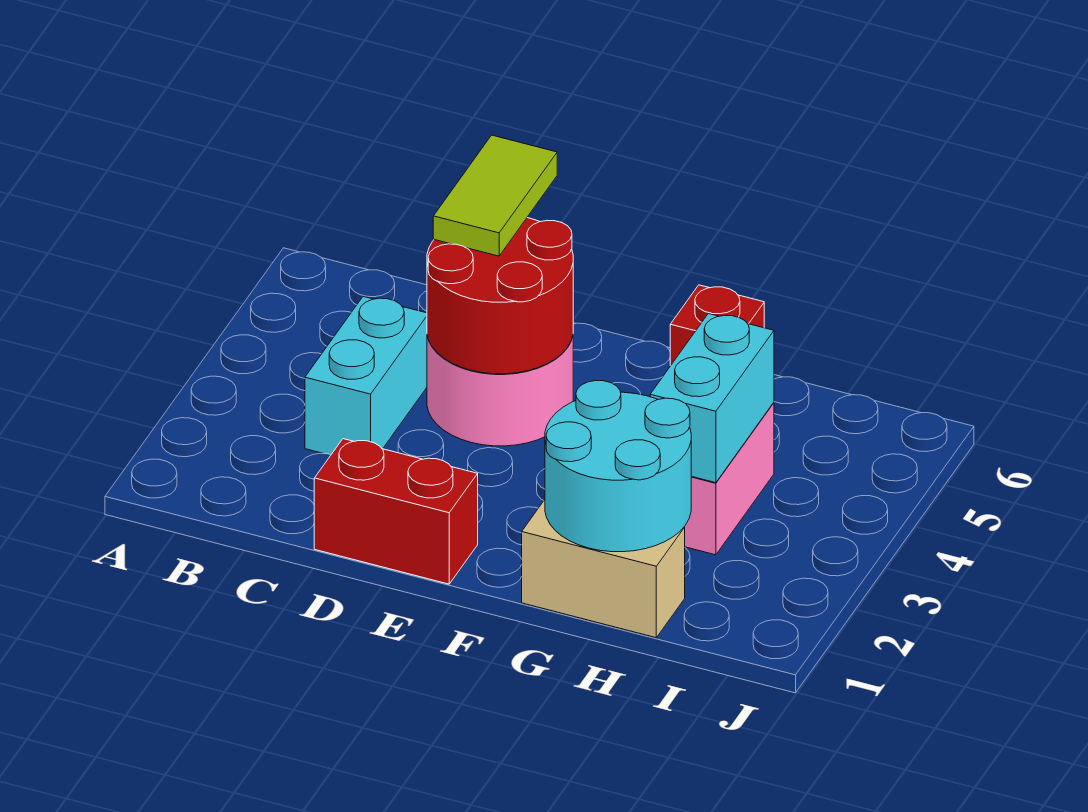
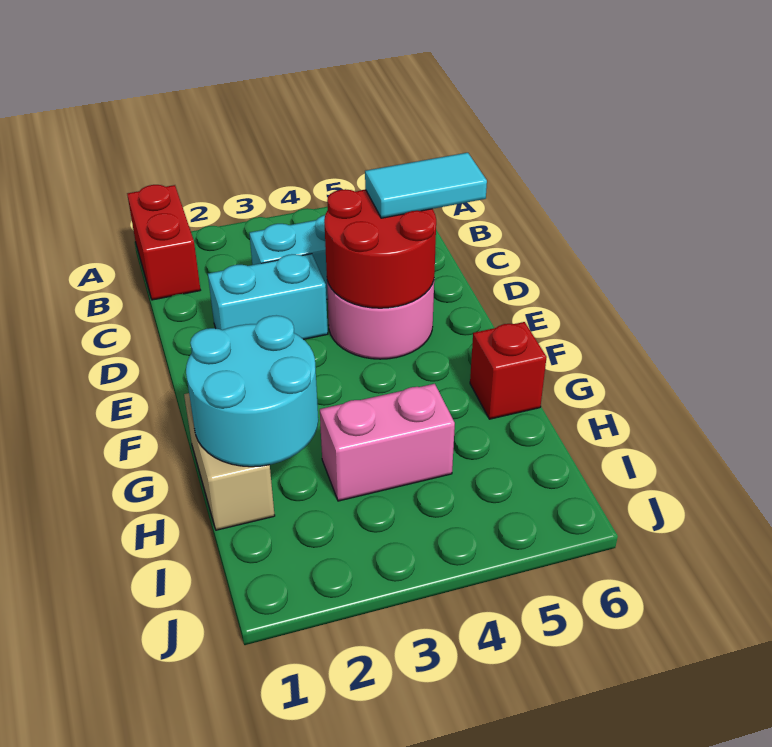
red brick D1:E1 level 1 -> red brick A1:B1 level 1
lime tile D5:D6 level 3 -> cyan tile D5:D6 level 3
cyan brick H3:H4 level 2 -> cyan brick D2:D3 level 1

